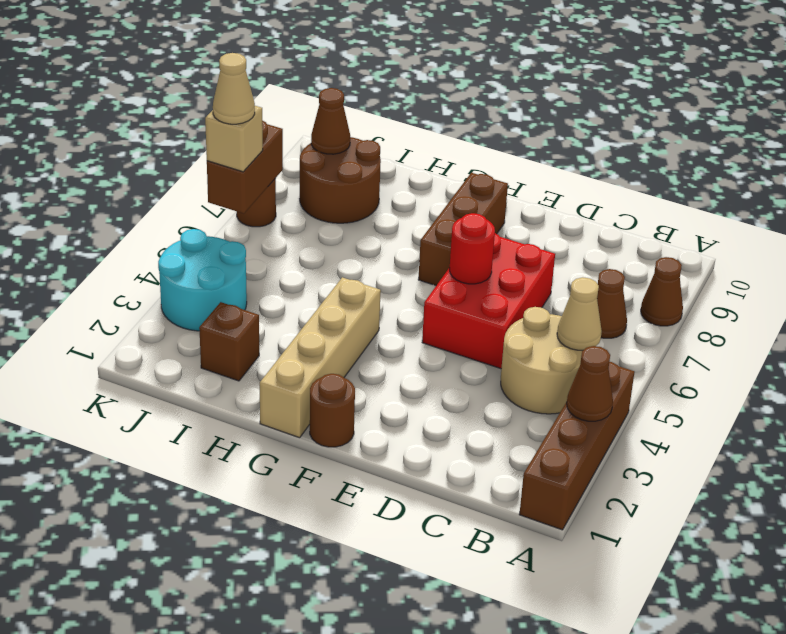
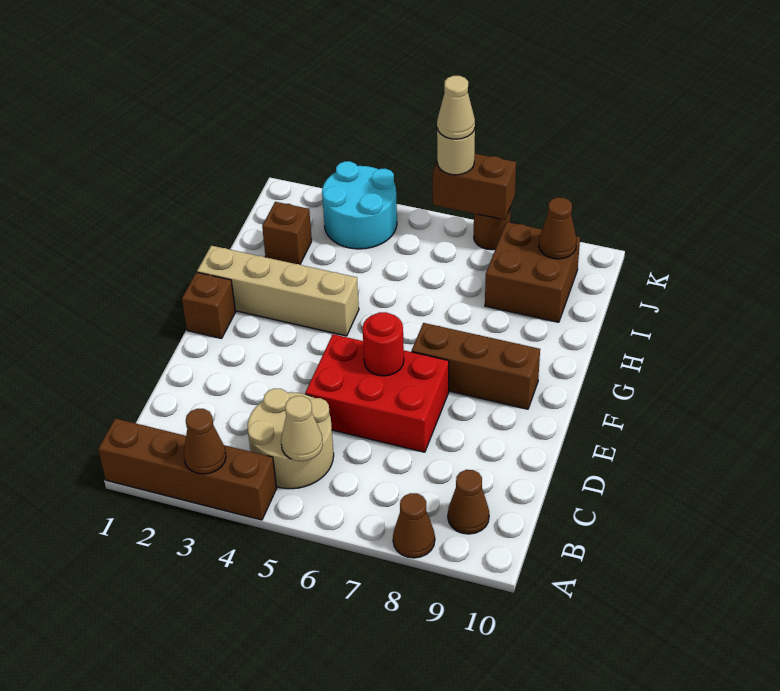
brown cone B7 level 1 -> brown cone B9 level 1
brown round brick F1 level 1 -> brown brick F1 level 1
brown round brick I8:J9 level 1 -> brown brick I8:J9 level 1
tan brick K6 level 3 -> tan round brick K6 level 3

